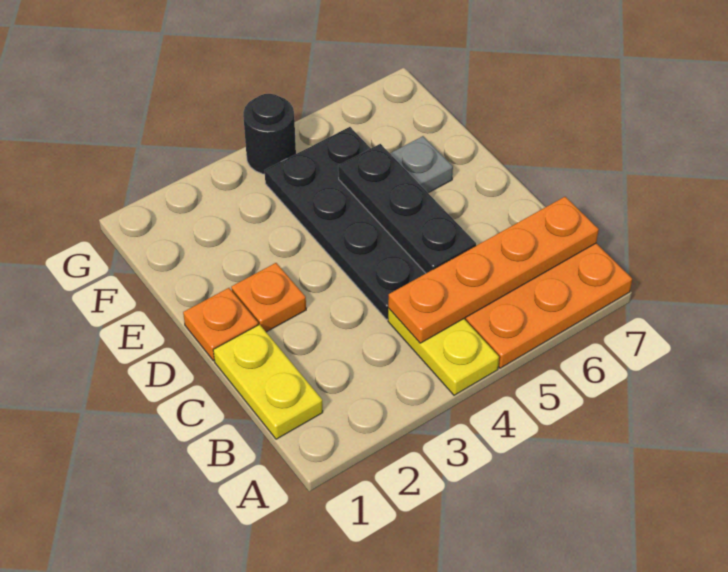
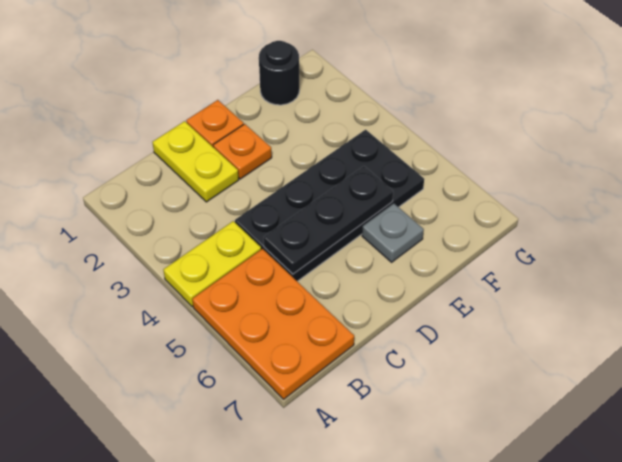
yellow plate B1:C1 level 1 -> yellow plate C1:C2 level 1
orange plate B4:B7 level 2 -> none
black round brick G4 level 1 -> black round brick F1 level 1

